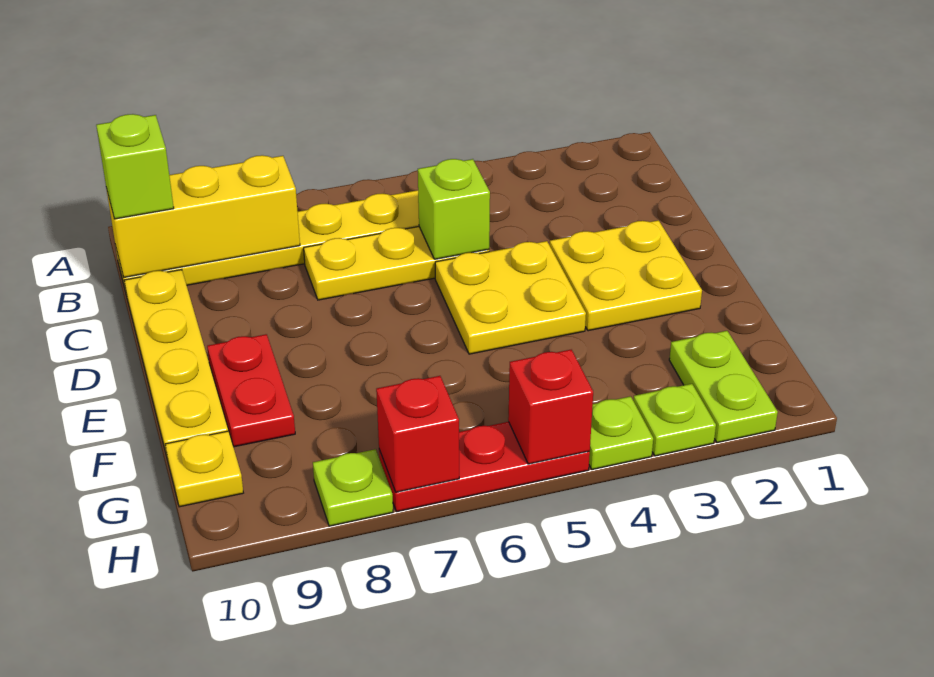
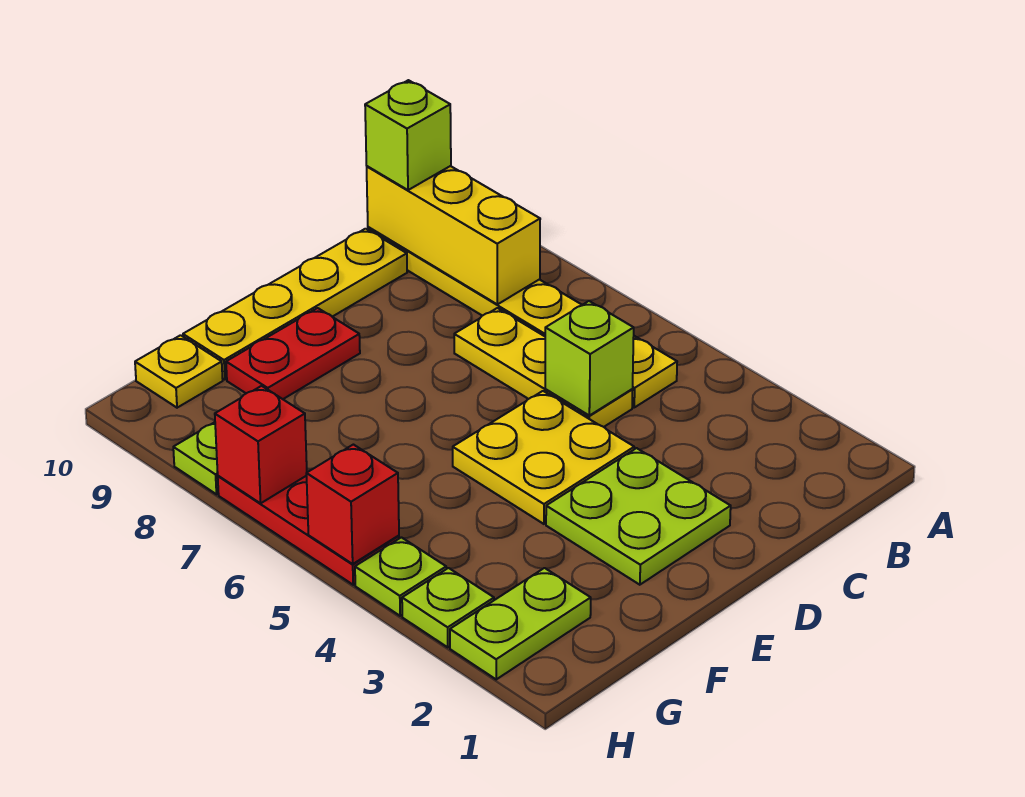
yellow plate D2:E3 level 1 -> lime plate D2:E3 level 1

